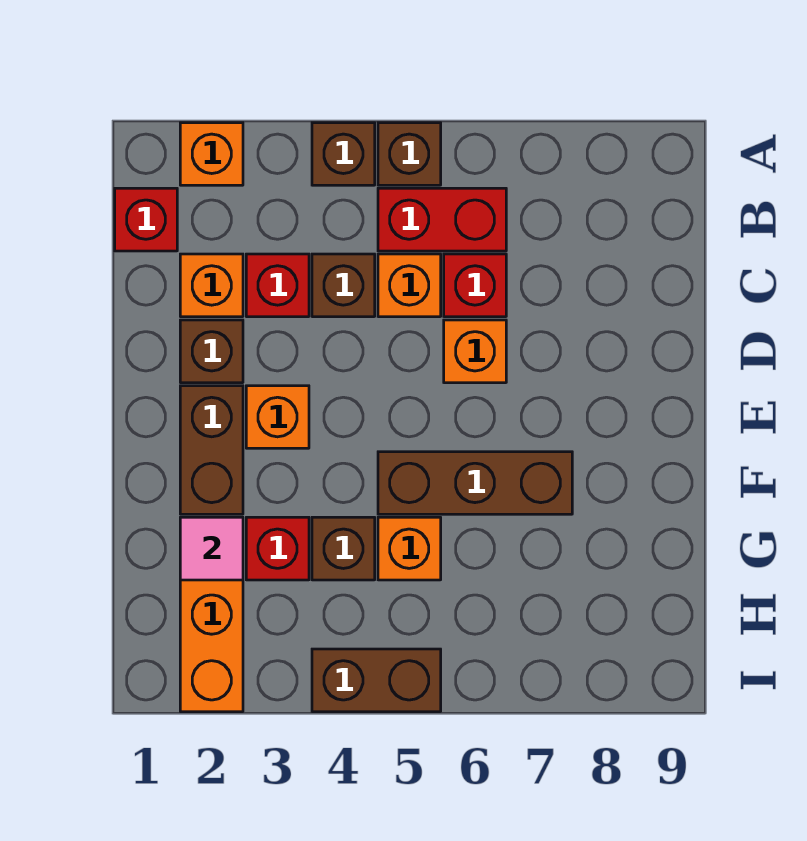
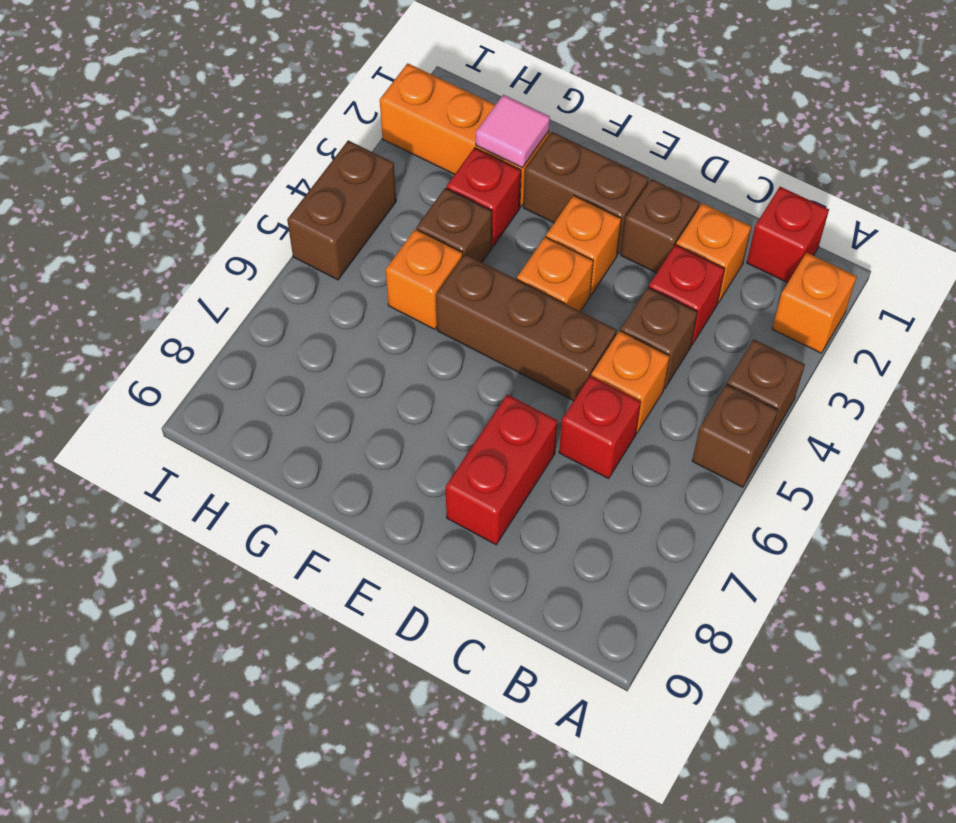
red brick B5:B6 level 1 -> red brick D7:D8 level 1
orange brick D6 level 1 -> orange brick E4 level 1
brown brick F5:F7 level 1 -> brown brick D5:F5 level 1

